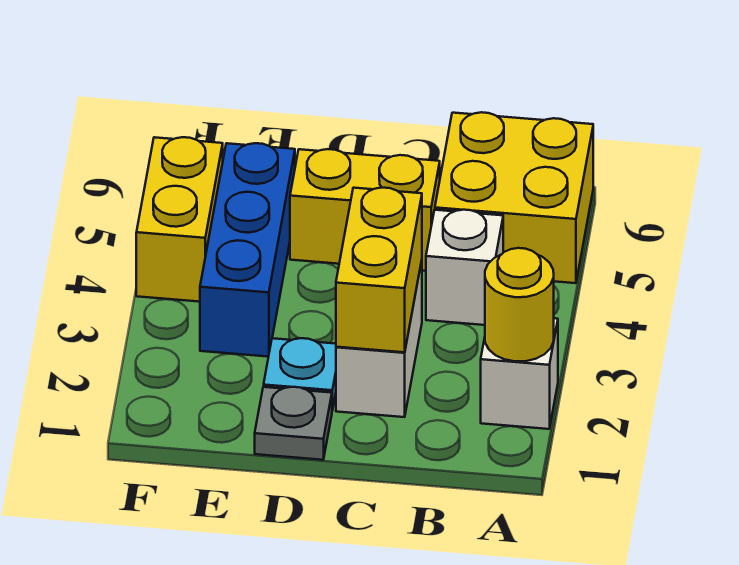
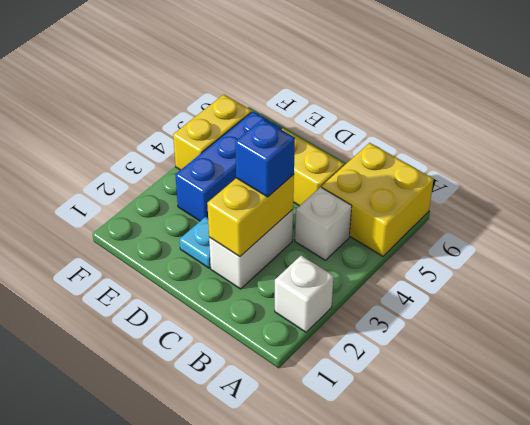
yellow round brick A2 level 2 -> none
none -> blue brick C3 level 3
grey plate D1 level 1 -> none

